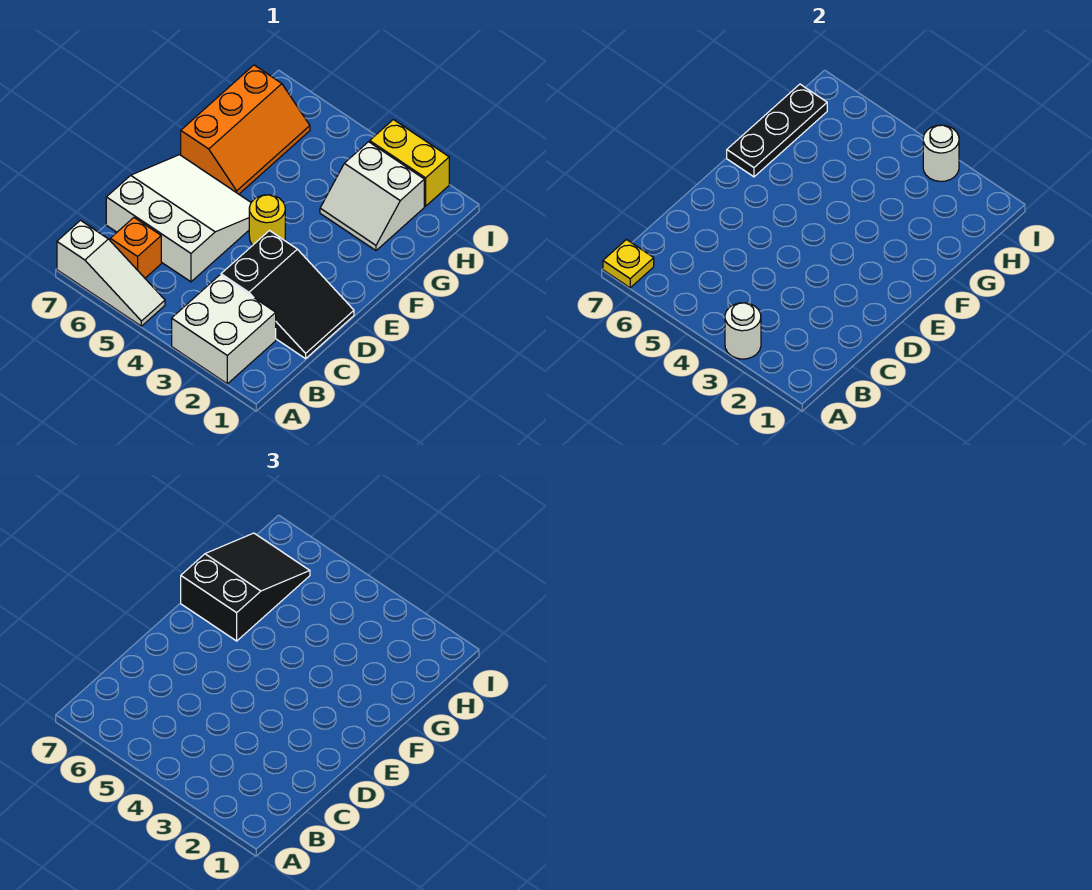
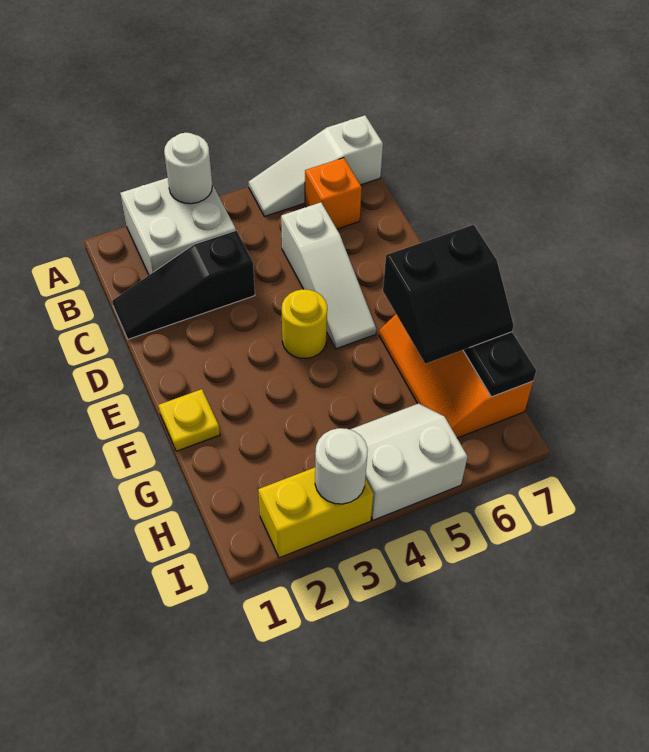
yellow plate A7 level 2 -> yellow plate F1 level 1
black slope C1:D3 level 1 top 3 -> black slope C1:C3 level 1 top 3
white slope C5:E7 level 1 top C -> white slope C5:E5 level 1 top C
black slope F6:H7 level 3 top F -> black slope F6:G7 level 3 top F
white slope G2:H3 level 1 top H -> white slope H4:I5 level 1 top I

